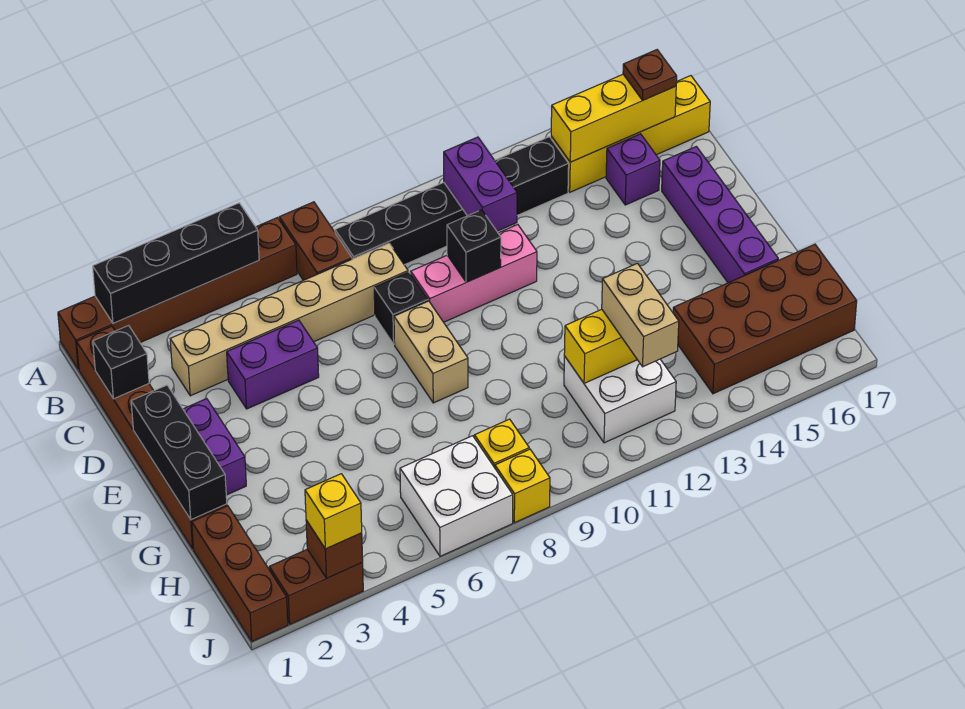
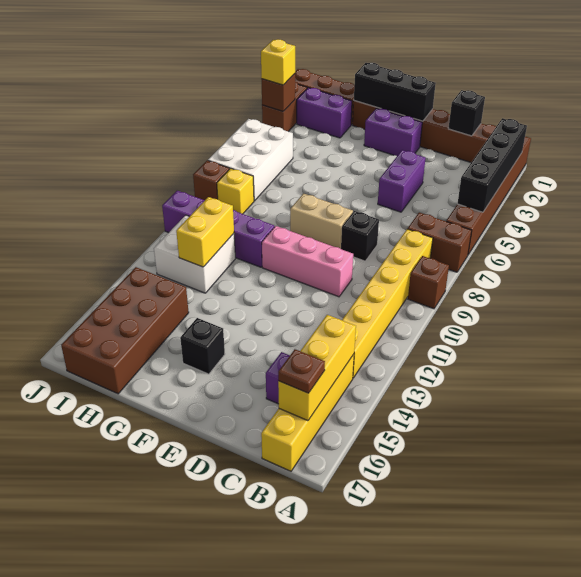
none -> brown brick A9 level 1
black brick B8:B13 level 1 -> yellow brick B8:B13 level 1
purple brick B11:C11 level 2 -> purple brick H2:I2 level 1
tan brick C3:C8 level 1 -> none
pink brick D9:D11 level 1 -> pink brick D10:F10 level 1
black brick D10 level 2 -> black brick F15 level 1
purple brick D16:G16 level 1 -> purple brick G10:J10 level 1
tan brick H12:I12 level 3 -> none
white brick I6:J7 level 1 -> white brick I5:J7 level 1
yellow brick J8 level 1 -> brown brick J8 level 1

